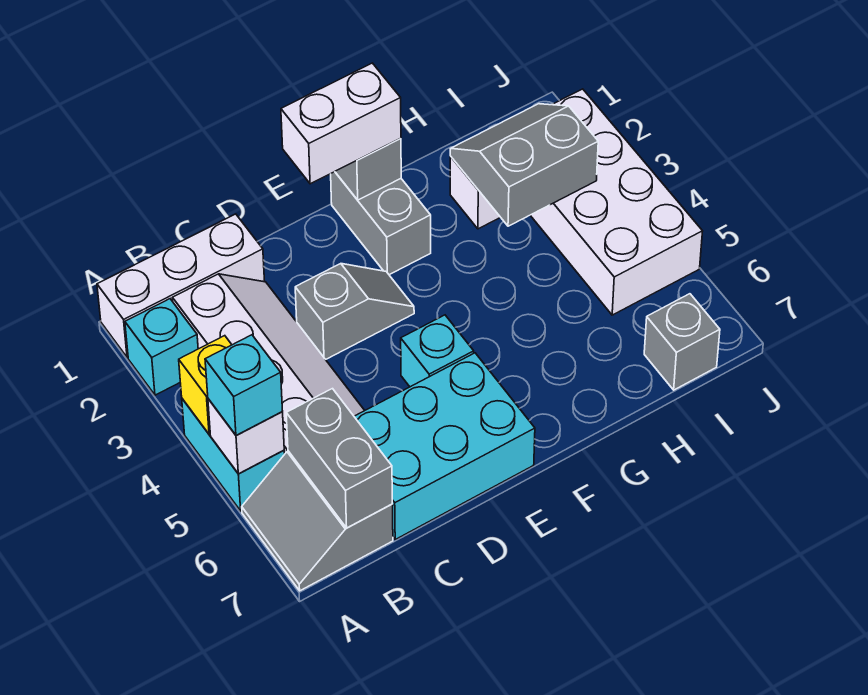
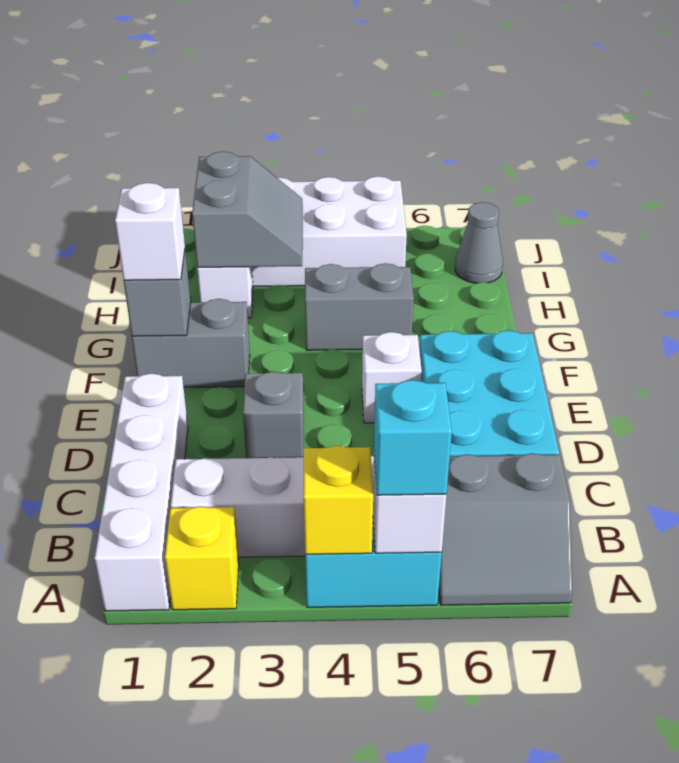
white brick A1:C1 level 1 -> white brick A1:D1 level 1
cyan brick A2 level 1 -> yellow brick A2 level 1
grey brick B6:B7 level 2 -> grey brick G4:G5 level 1
white brick E1:F1 level 3 -> white brick F1 level 3
cyan brick E5 level 1 -> white brick E5 level 1
grey slope H2:I3 level 2 top 3 -> grey slope H2:I3 level 2 top 2
grey brick I7 level 1 -> grey cone I7 level 1

